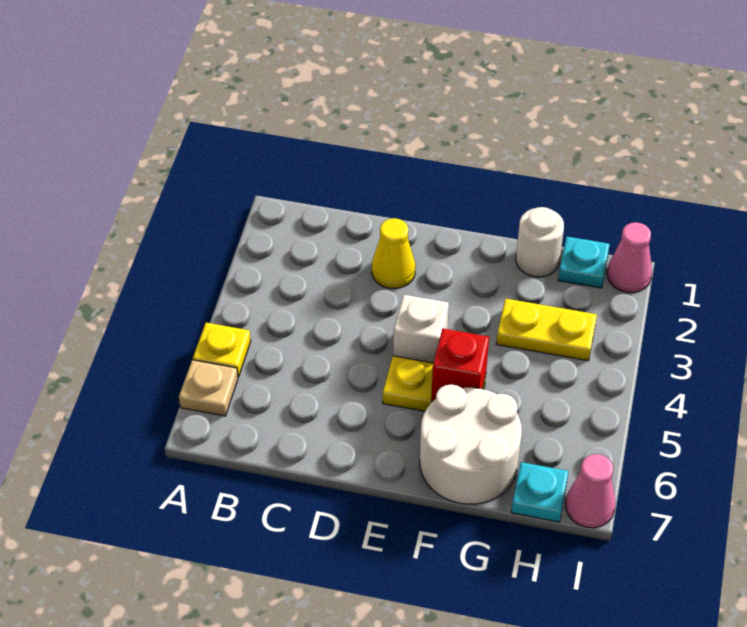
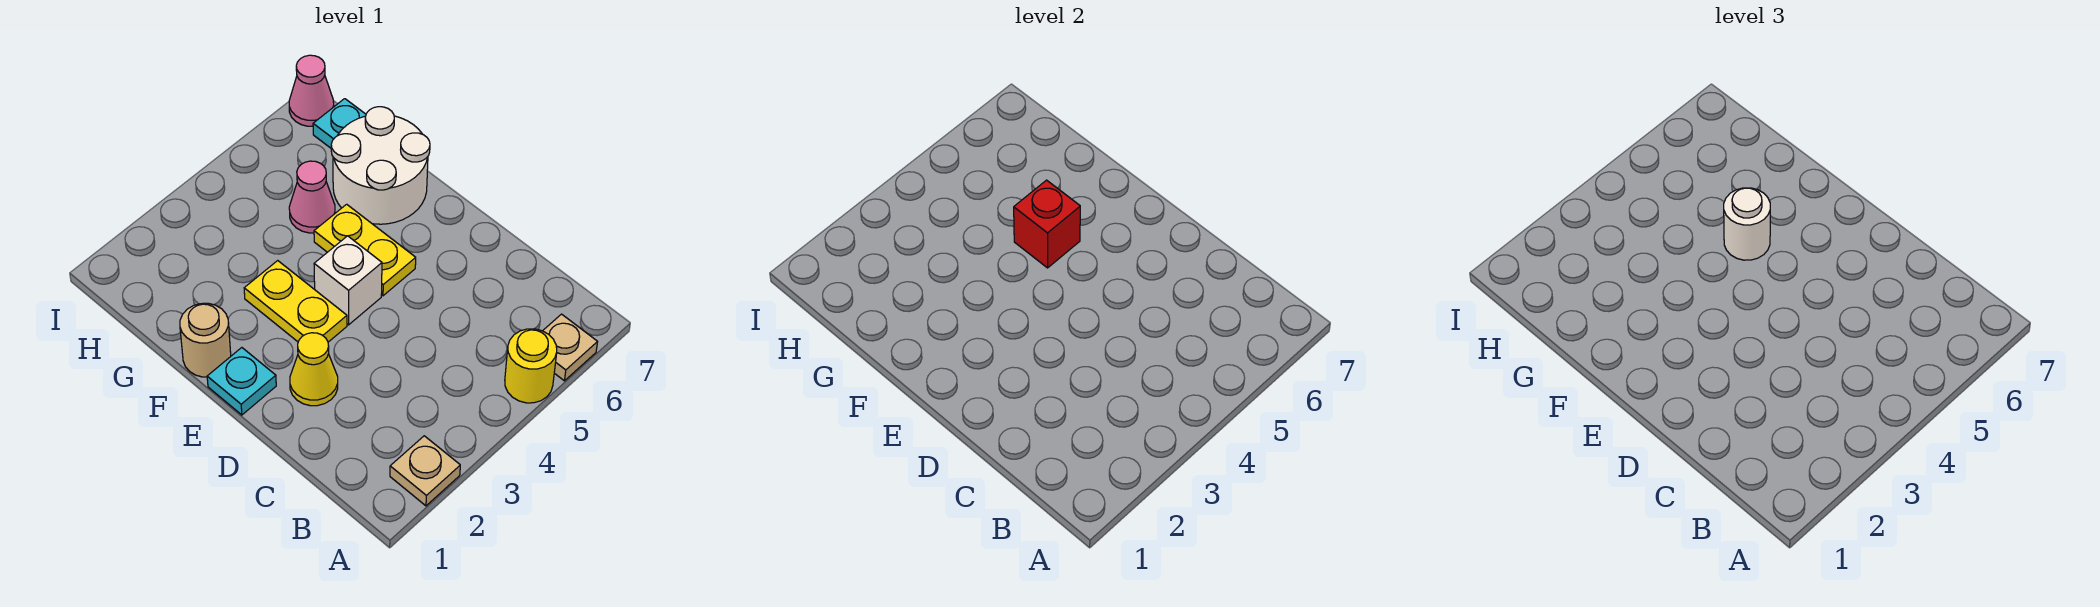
none -> tan plate A2 level 1
yellow plate A5 level 1 -> yellow round brick A5 level 1
none -> tan round brick F1 level 1
white round brick G1 level 1 -> white round brick F5 level 3
yellow plate G3:H3 level 1 -> yellow plate E3:F3 level 1
cyan plate H1 level 1 -> cyan plate E1 level 1
pink cone I1 level 1 -> pink cone G5 level 1

